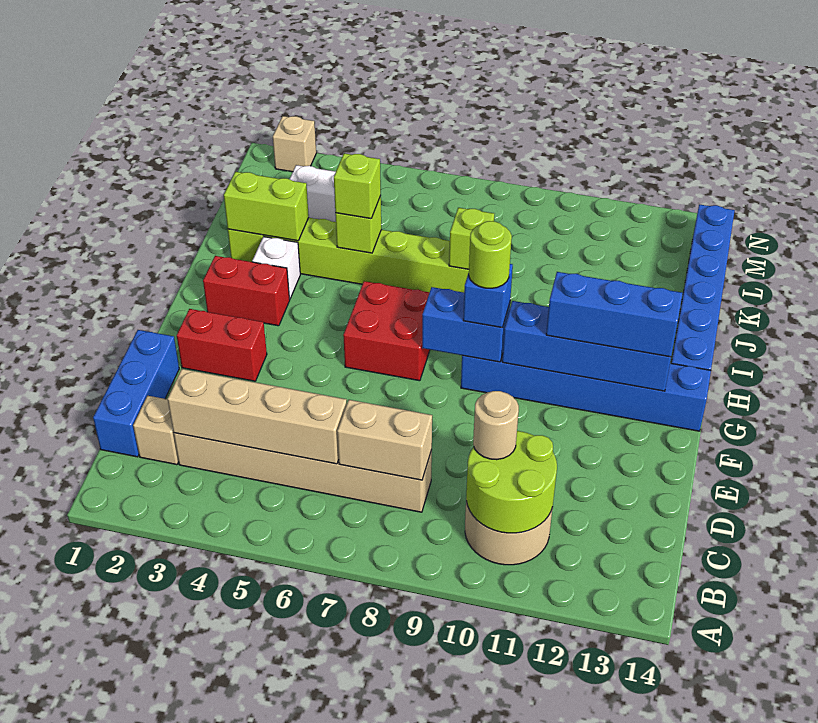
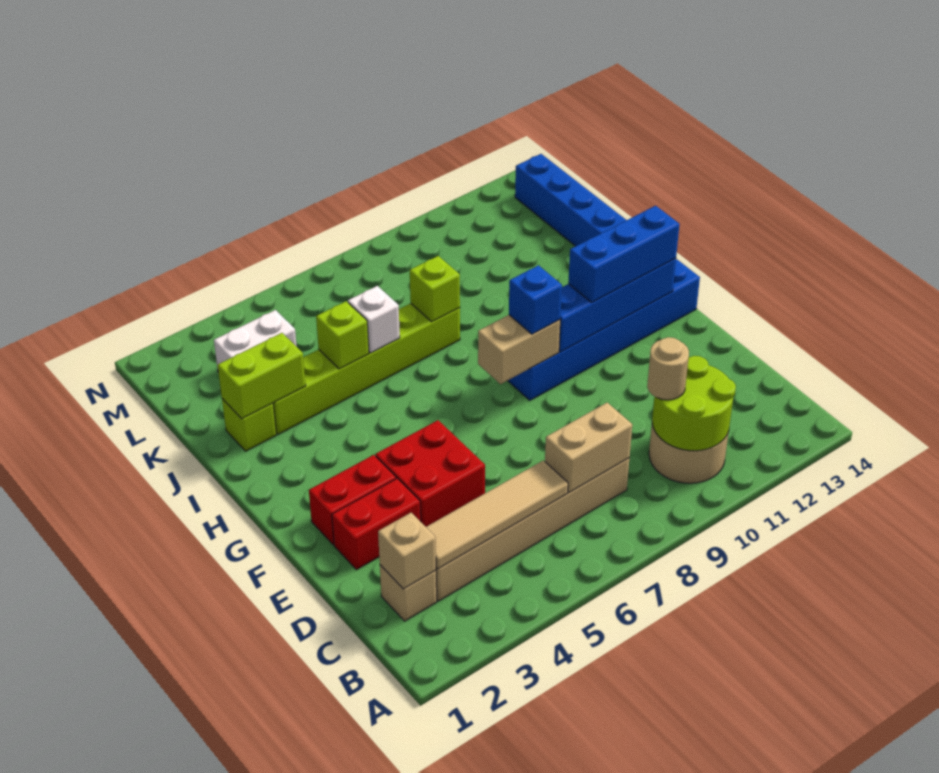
blue brick C1:E1 level 1 -> none
tan brick C3:C6 level 2 -> tan tile C3:C6 level 2
red brick G6:H7 level 1 -> red brick E4:F5 level 1
blue brick G8:G9 level 2 -> tan brick G8:G9 level 2
lime round brick G9 level 4 -> none
red brick H2:H3 level 1 -> red brick E2:E3 level 1
white brick I3 level 1 -> white brick J6 level 2
lime brick J5 level 3 -> none
tan brick N2 level 1 -> tan brick C2 level 2

